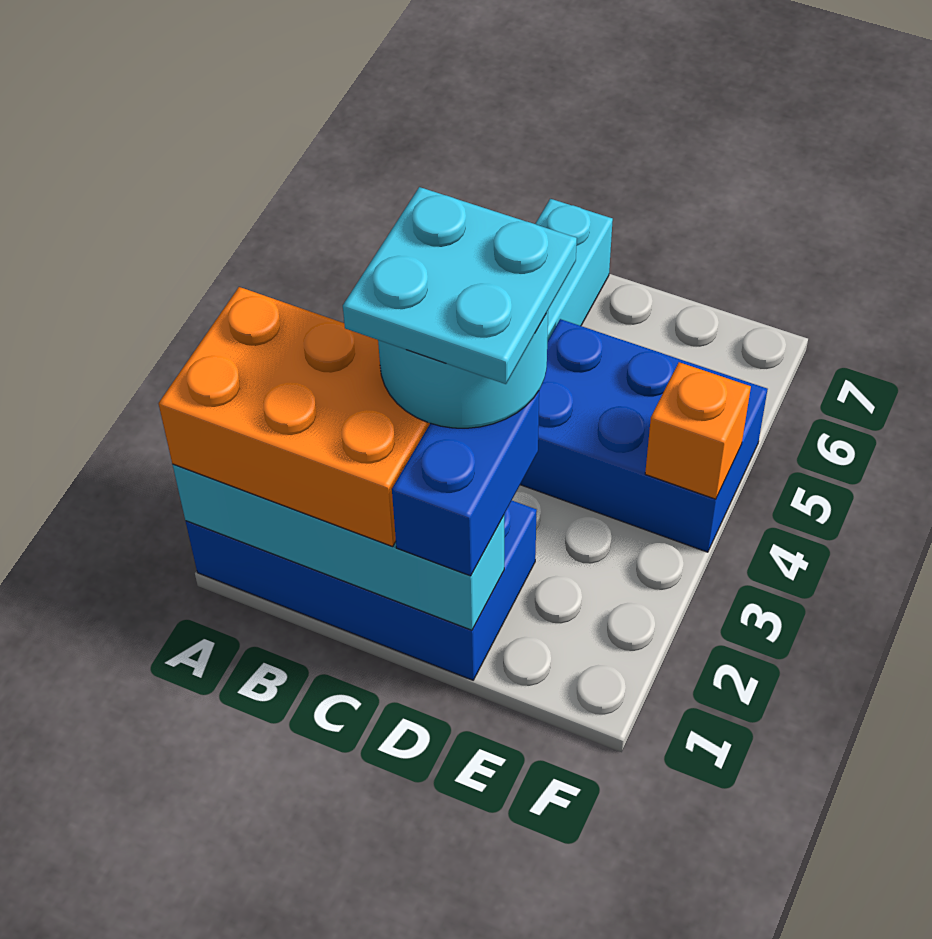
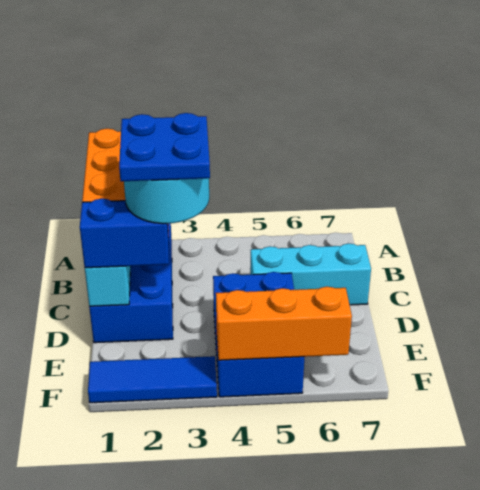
cyan plate C2:D3 level 5 -> blue plate C2:D3 level 5
none -> blue tile F1:F3 level 1
orange brick F4 level 2 -> orange brick F4:F6 level 2

